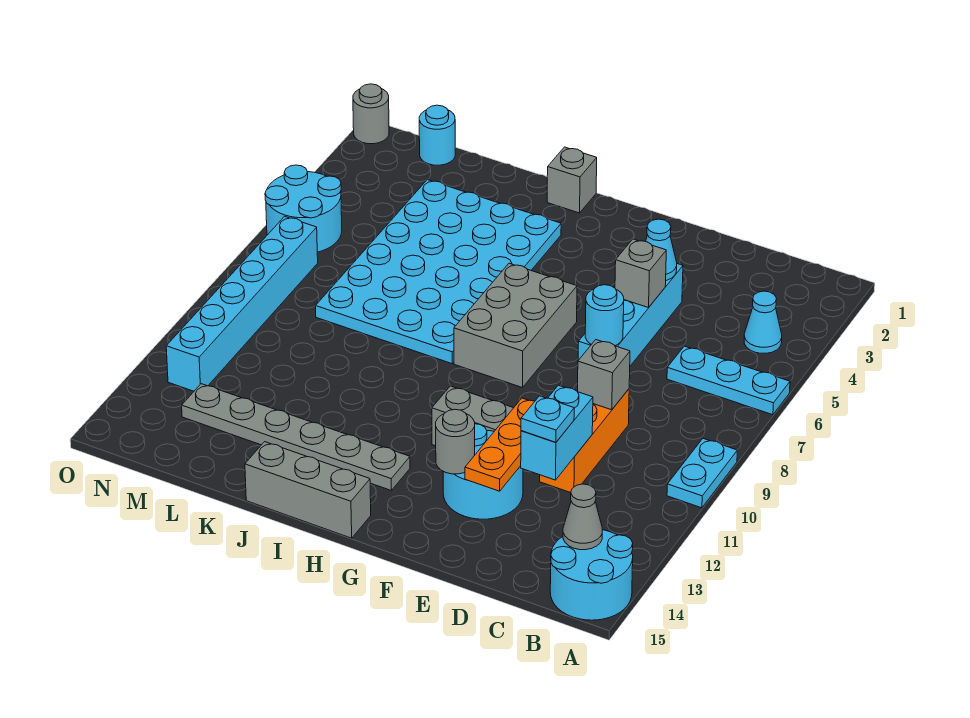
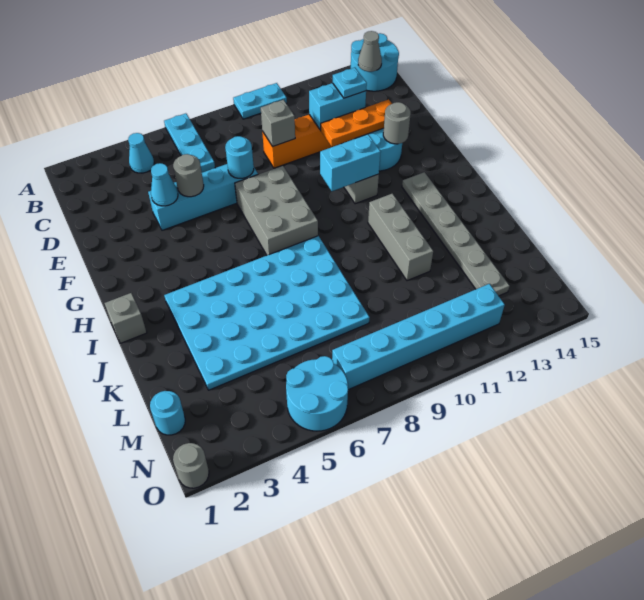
grey brick E5 level 2 -> grey round brick E5 level 2
grey brick G6:H8 level 1 -> grey brick F7:H8 level 1
none -> cyan brick G10:G11 level 2
grey brick H15:J15 level 1 -> grey brick I11:K11 level 1

